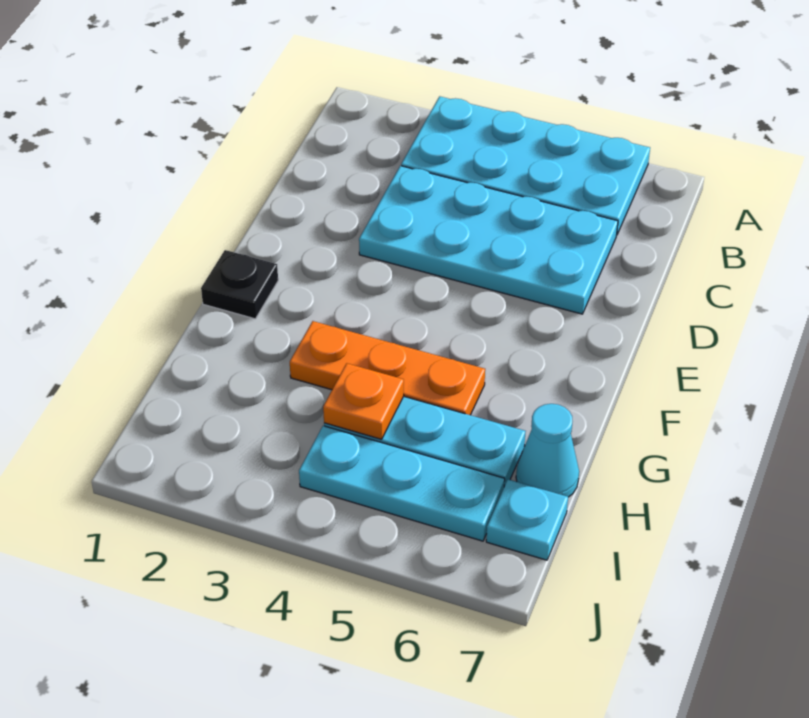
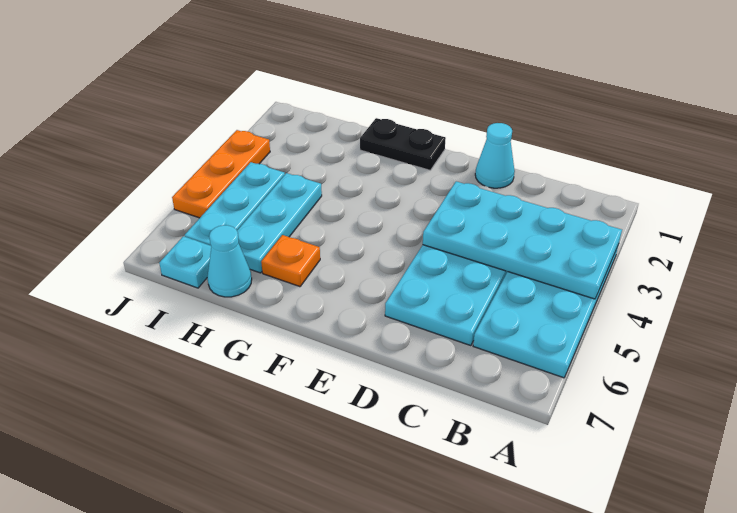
none -> cyan plate A3:D4 level 2
none -> cyan cone D1 level 1
black plate F1 level 1 -> black plate F1:G1 level 1
orange plate G3:G5 level 1 -> orange plate J3:J5 level 1
orange plate H4 level 2 -> orange plate G6 level 1

